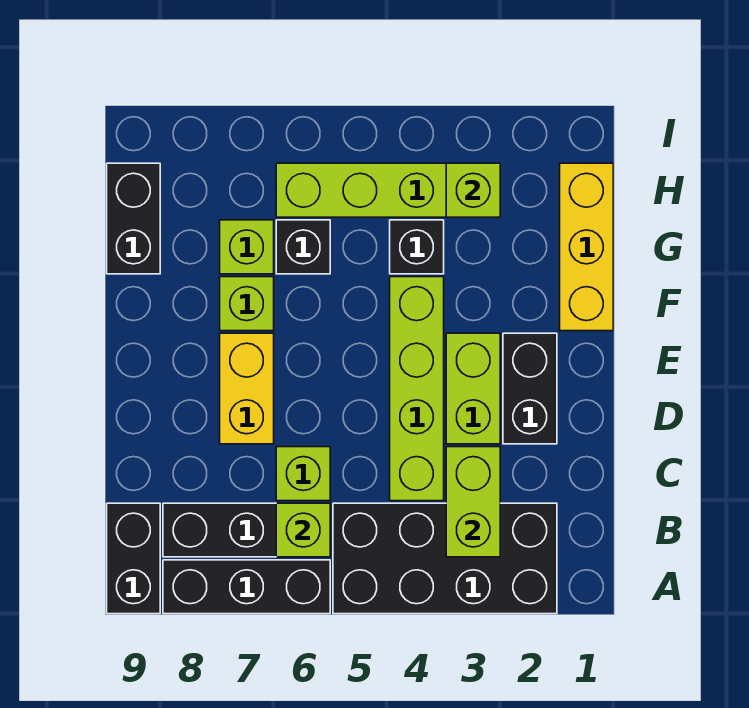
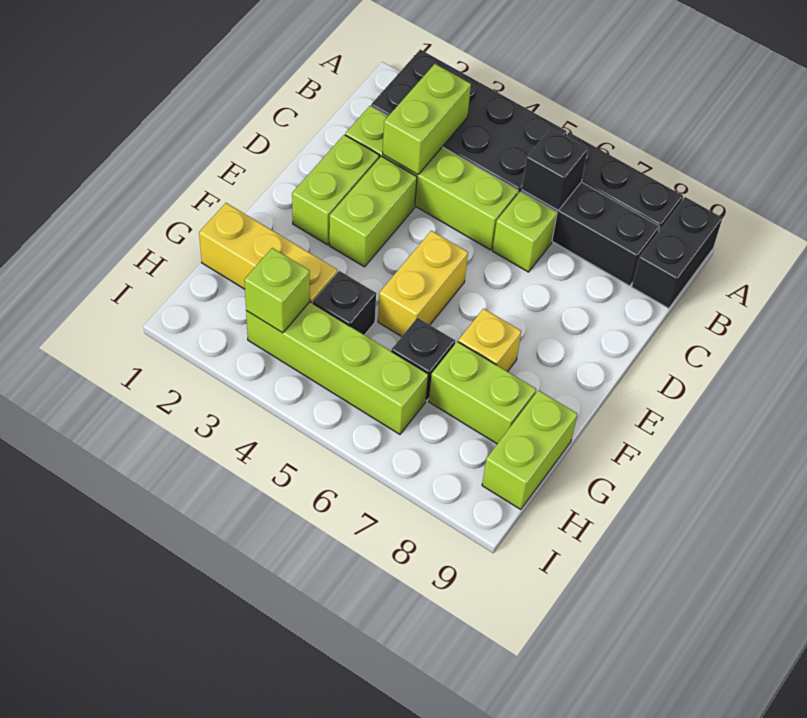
lime brick B6 level 2 -> black brick B6 level 2
lime brick C4:F4 level 1 -> lime brick C2:C5 level 1
black brick D2:E2 level 1 -> lime brick D2:E2 level 1
yellow brick D7:E7 level 1 -> yellow brick E5:F5 level 1
yellow brick F1:H1 level 1 -> yellow brick G1:G3 level 1
lime brick F7 level 1 -> yellow brick F7 level 1
lime brick G7 level 1 -> lime brick G7:G8 level 1
black brick G9:H9 level 1 -> lime brick G9:H9 level 1

